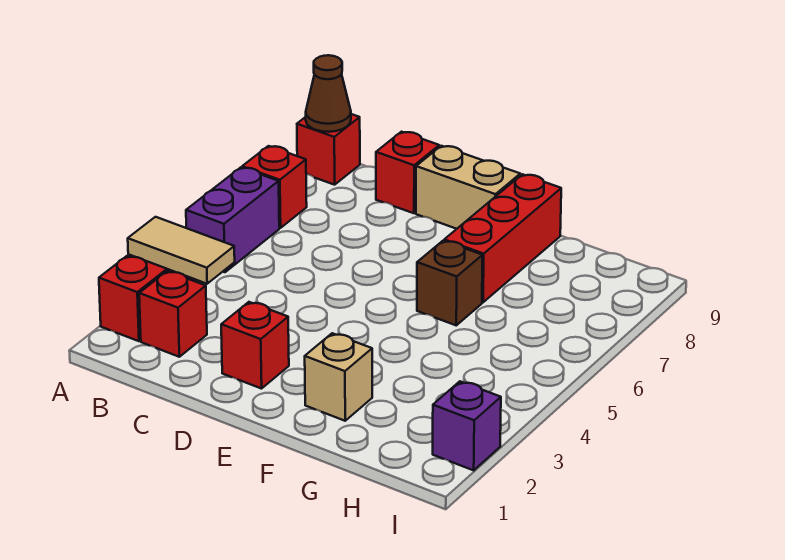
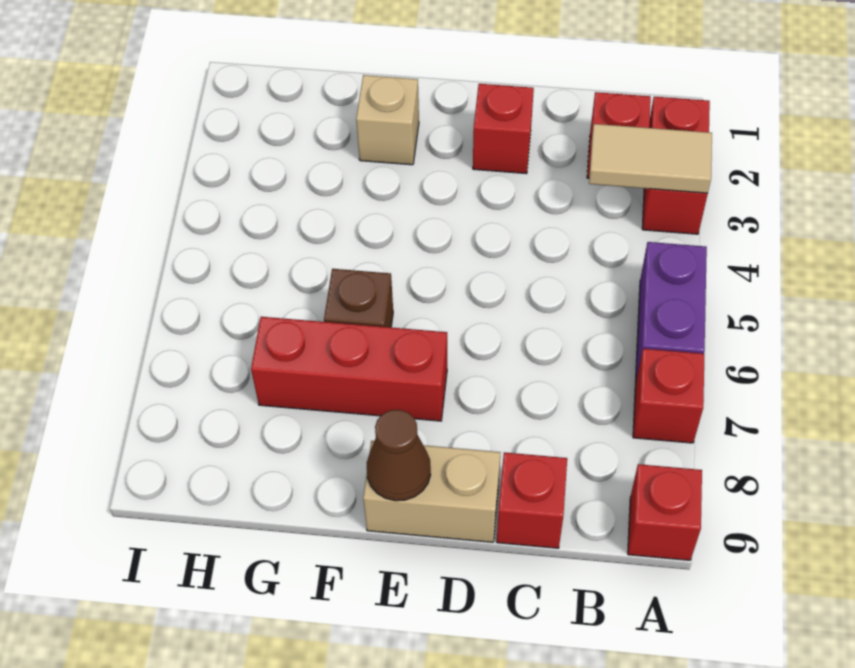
brown cone A9 level 2 -> brown cone E9 level 2
red brick F7:F9 level 1 -> red brick E7:G7 level 1
purple brick I2 level 1 -> none

